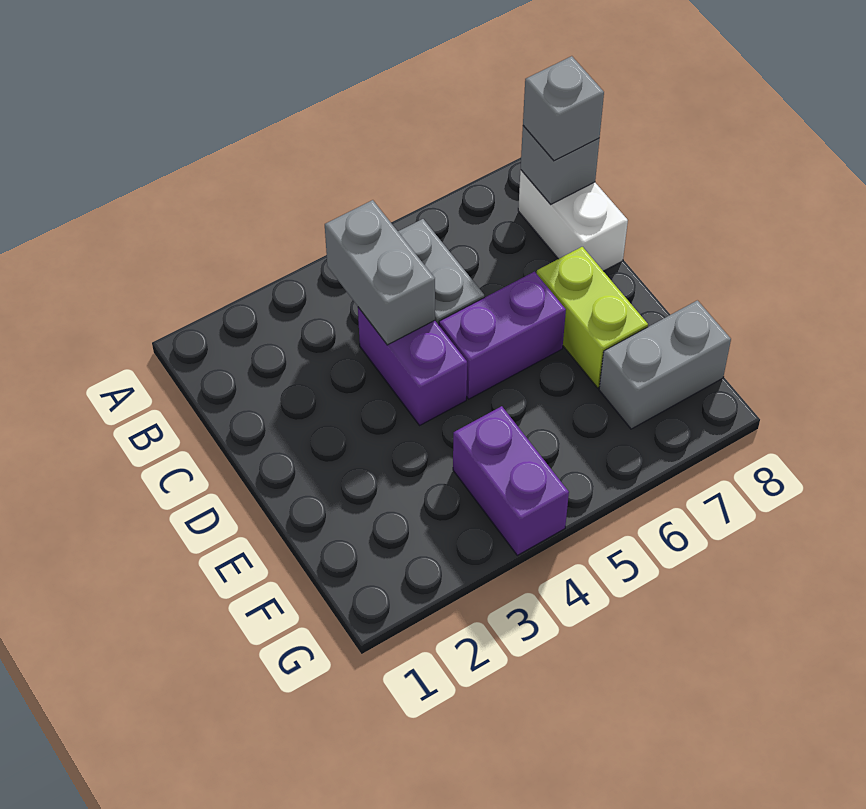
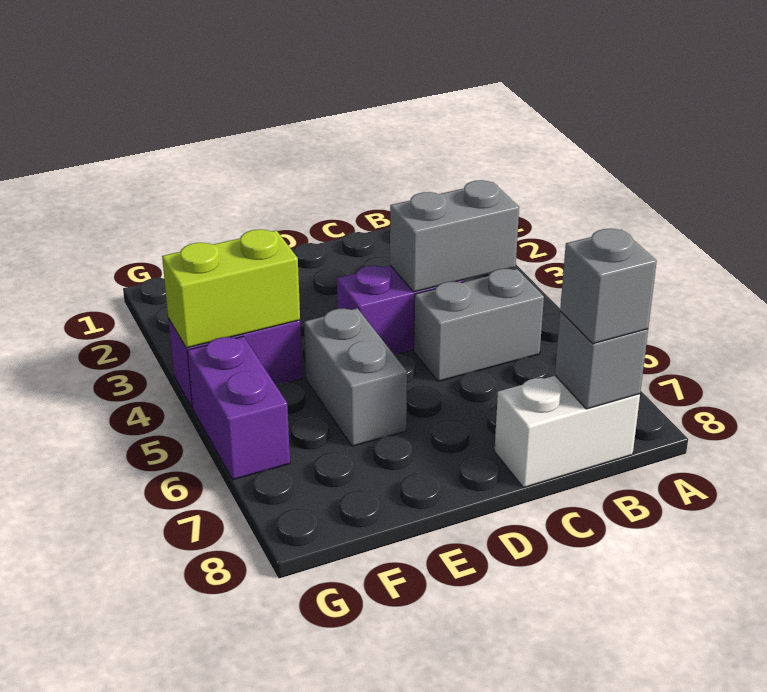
purple brick D5:D6 level 1 -> purple brick G5:G6 level 1
lime brick D7:E7 level 1 -> lime brick F4:G4 level 2
grey brick F7:F8 level 1 -> grey brick E5:E6 level 1

